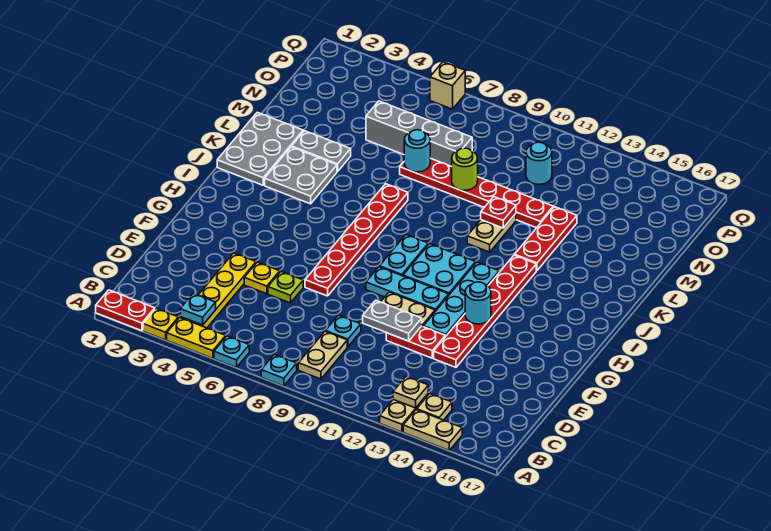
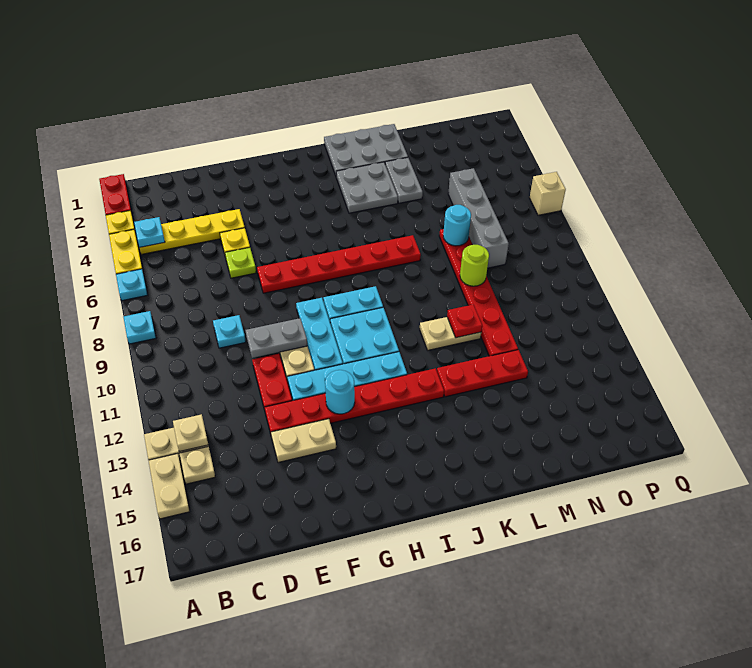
tan plate B9:C9 level 1 -> tan plate E14:F14 level 1
grey plate E10:E11 level 2 -> grey plate E10:F10 level 2
cyan round brick O11 level 1 -> none

